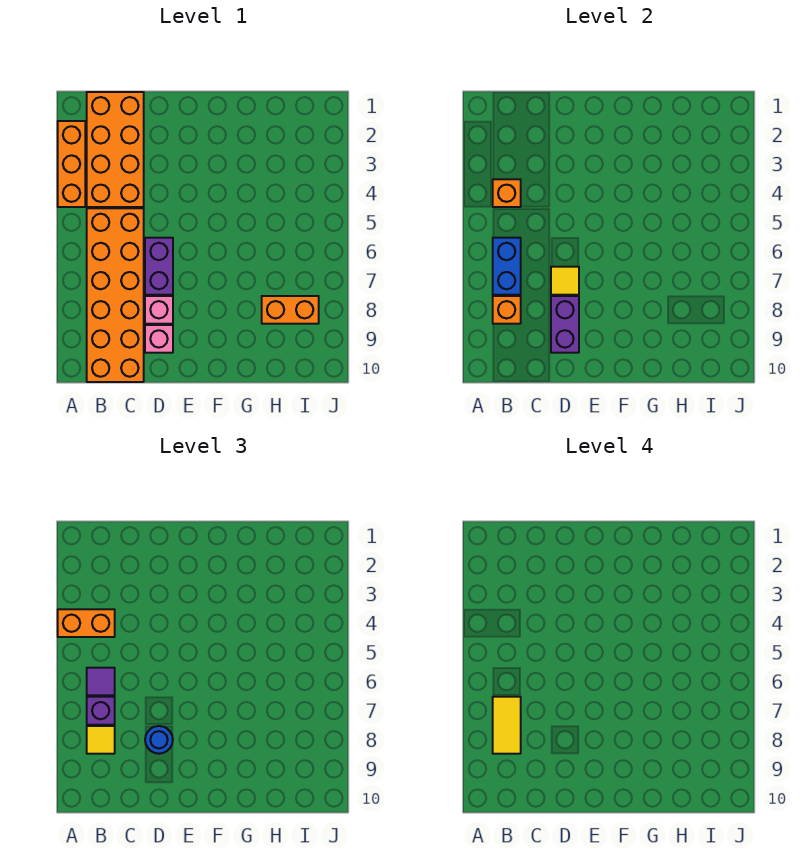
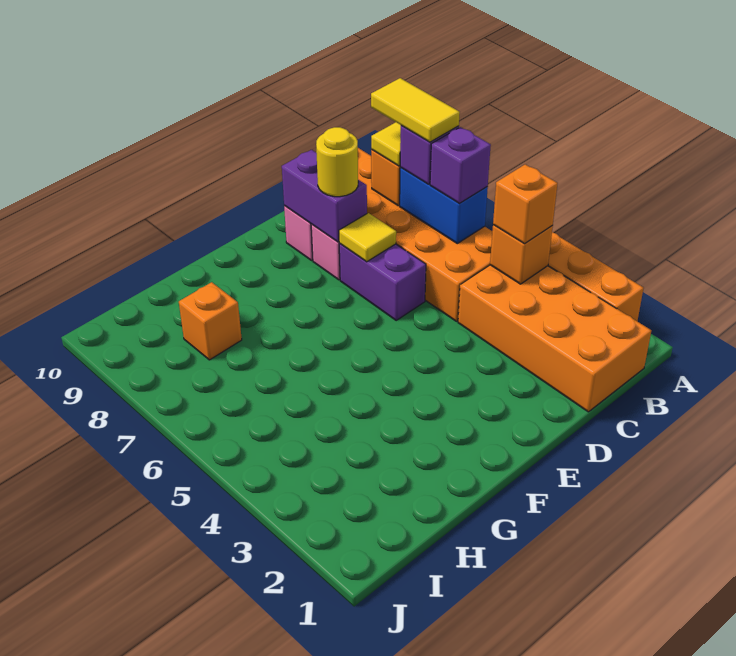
orange brick A4:B4 level 3 -> orange brick B4 level 3
purple tile B6 level 3 -> purple brick B6 level 3
blue round brick D8 level 3 -> yellow round brick D8 level 3
orange brick H8:I8 level 1 -> orange brick H8 level 1

